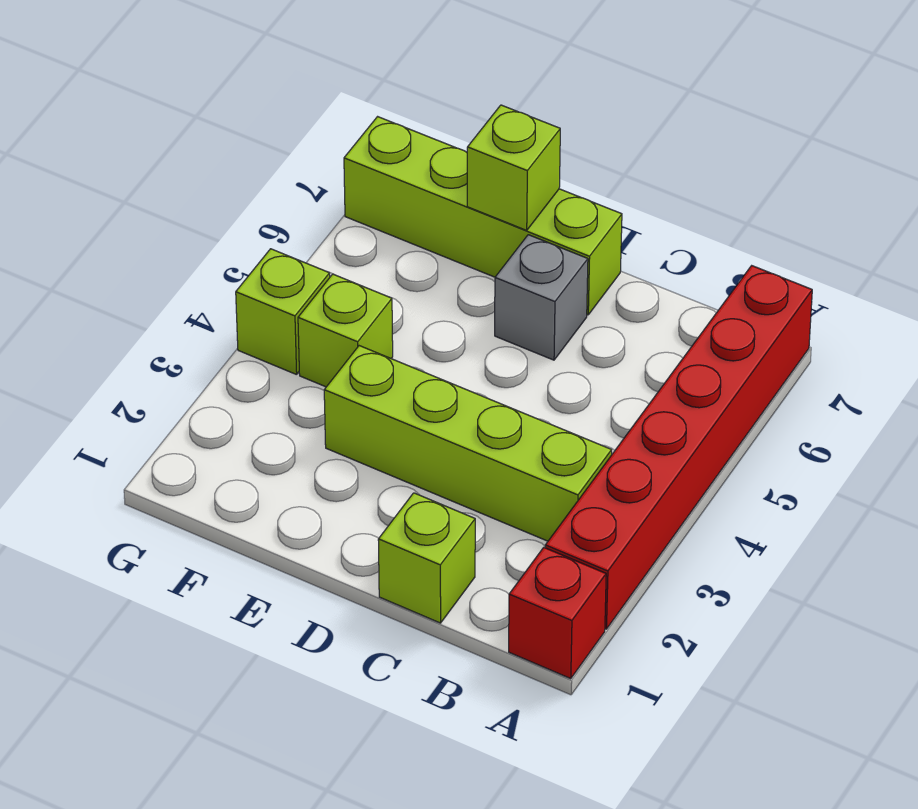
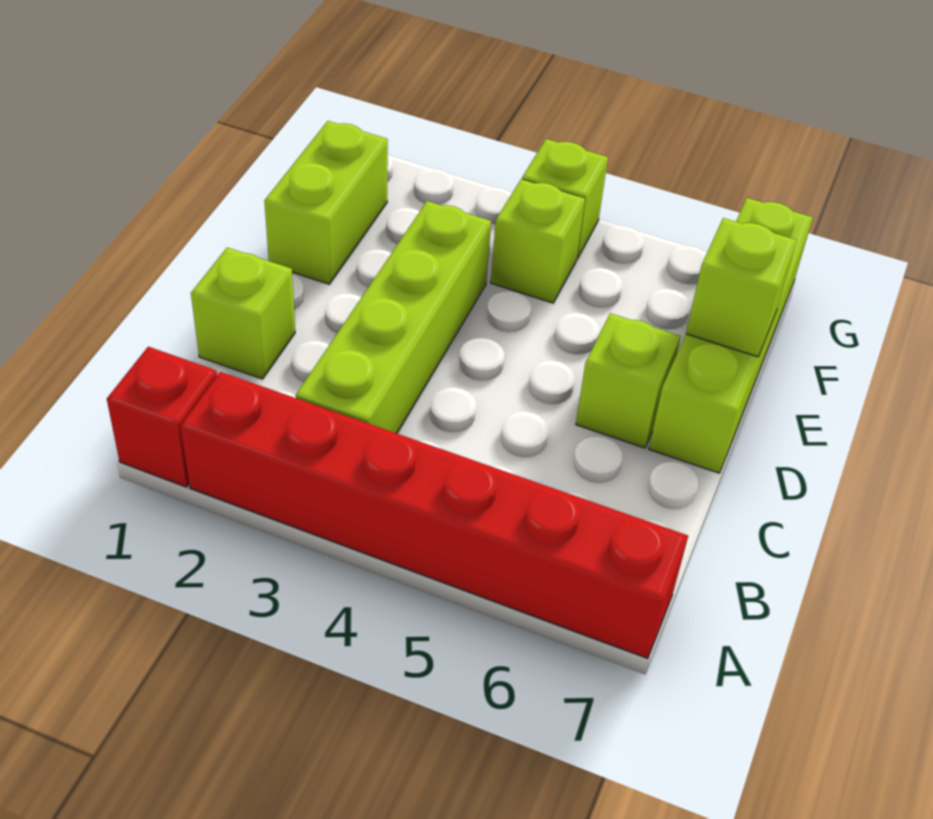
grey brick D6 level 1 -> lime brick D6 level 1
none -> lime brick E1:F1 level 1

